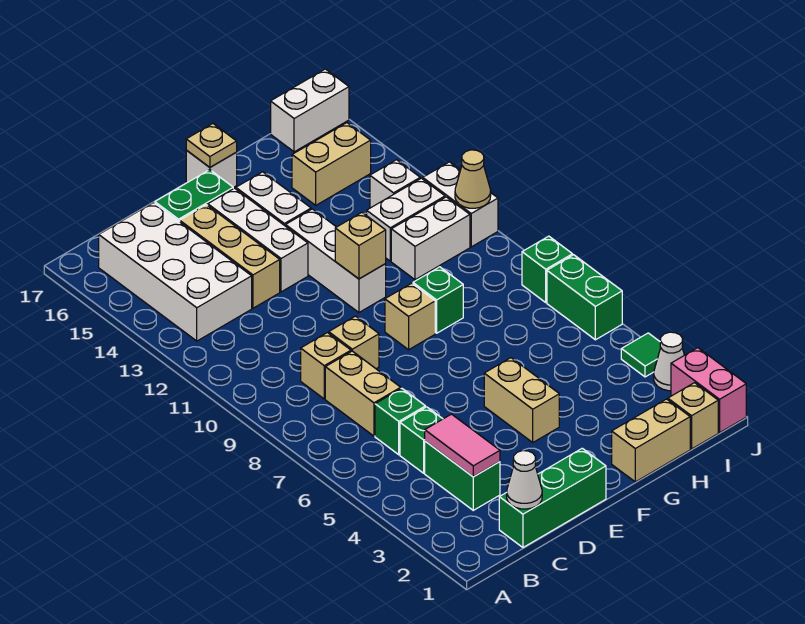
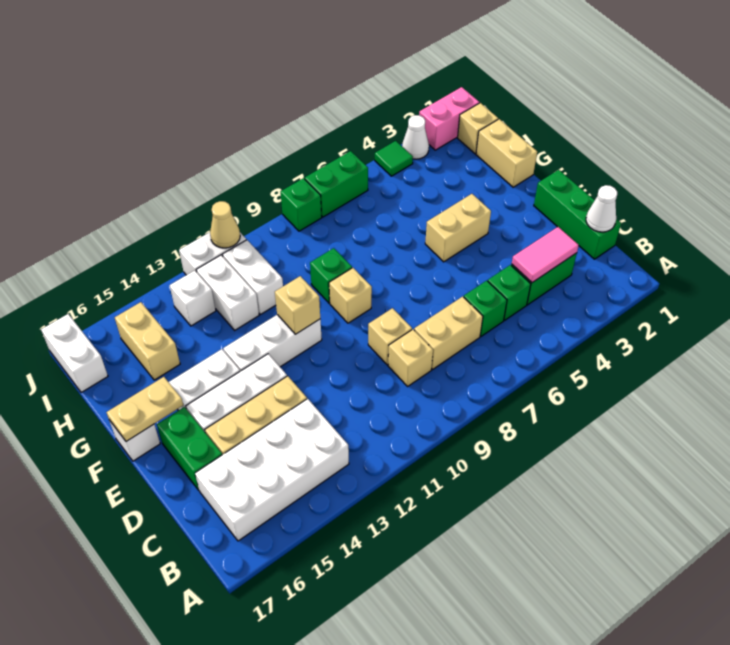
tan plate F17 level 2 -> tan plate F16:F17 level 2

